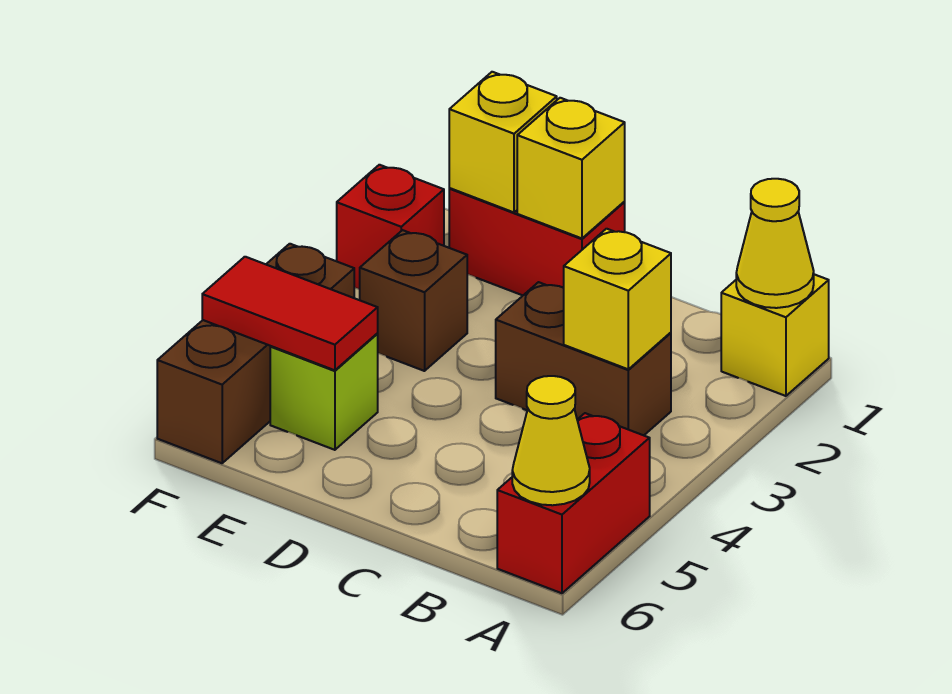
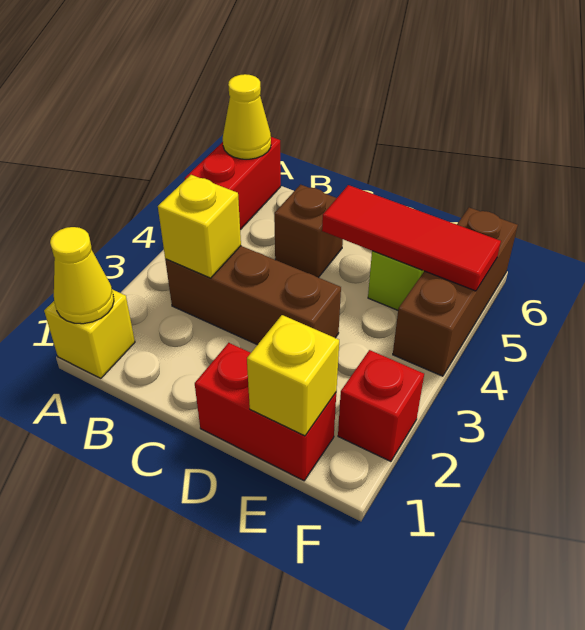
brown brick B3:C3 level 1 -> brown brick B3:D3 level 1
yellow brick D1 level 2 -> none
brown brick E3 level 1 -> brown brick C5 level 1
red tile E5:F5 level 2 -> red tile D5:F5 level 2

